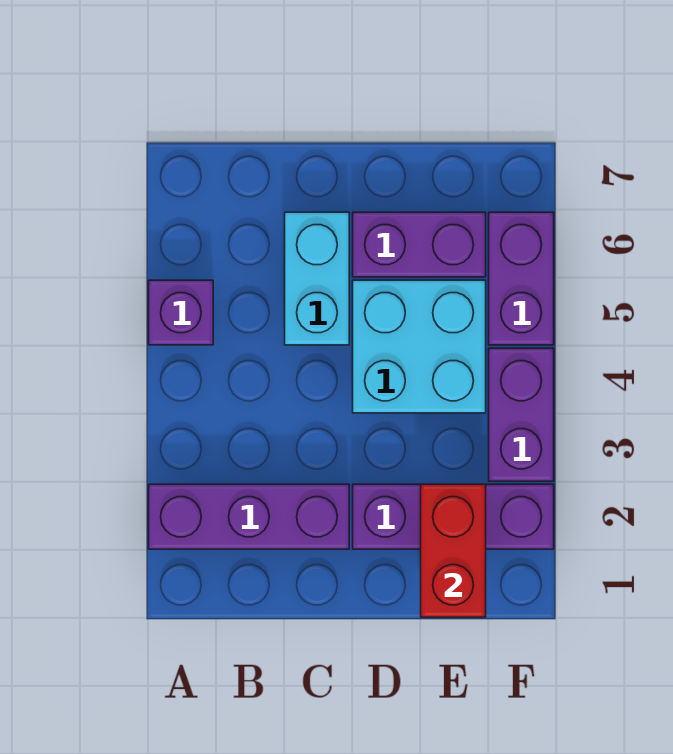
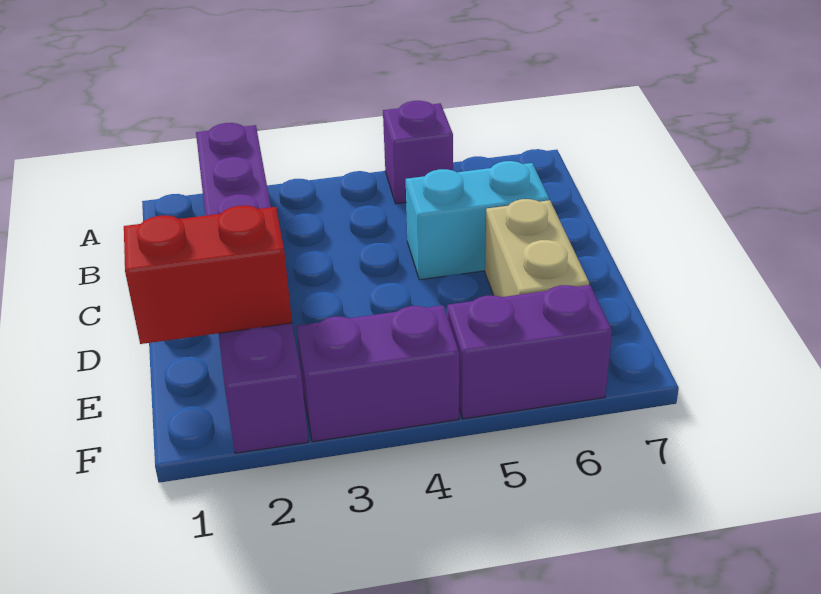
cyan brick D4:E5 level 1 -> none
purple brick D6:E6 level 1 -> tan brick D6:E6 level 1

